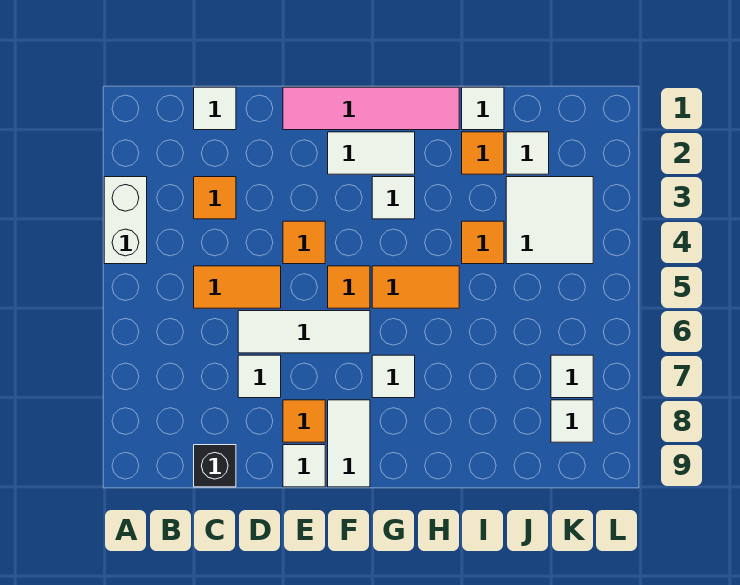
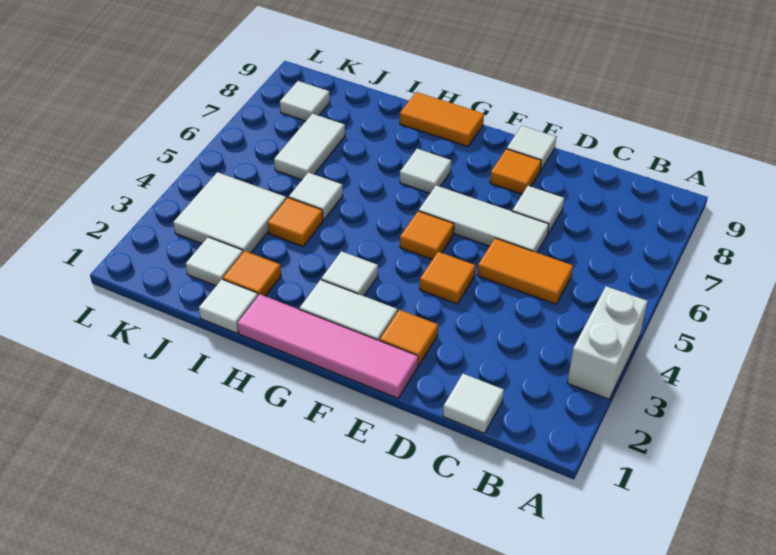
orange tile C3 level 1 -> orange tile E2 level 1
black brick C9 level 1 -> none
white tile F8:F9 level 1 -> white tile J6:J7 level 1
orange tile G5:H5 level 1 -> orange tile G9:H9 level 1
white tile K7 level 1 -> white tile I5 level 1

